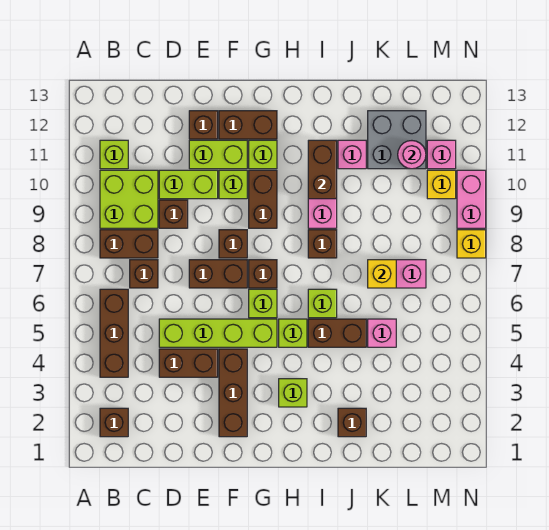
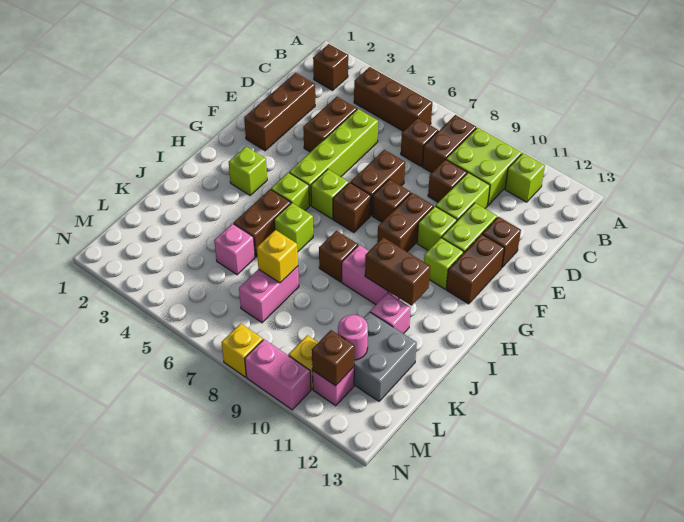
brown brick F2:F4 level 1 -> brown brick D2:F2 level 1
brown brick G9:G10 level 1 -> brown brick F9:G9 level 1
brown brick J2 level 1 -> brown brick M11 level 2

